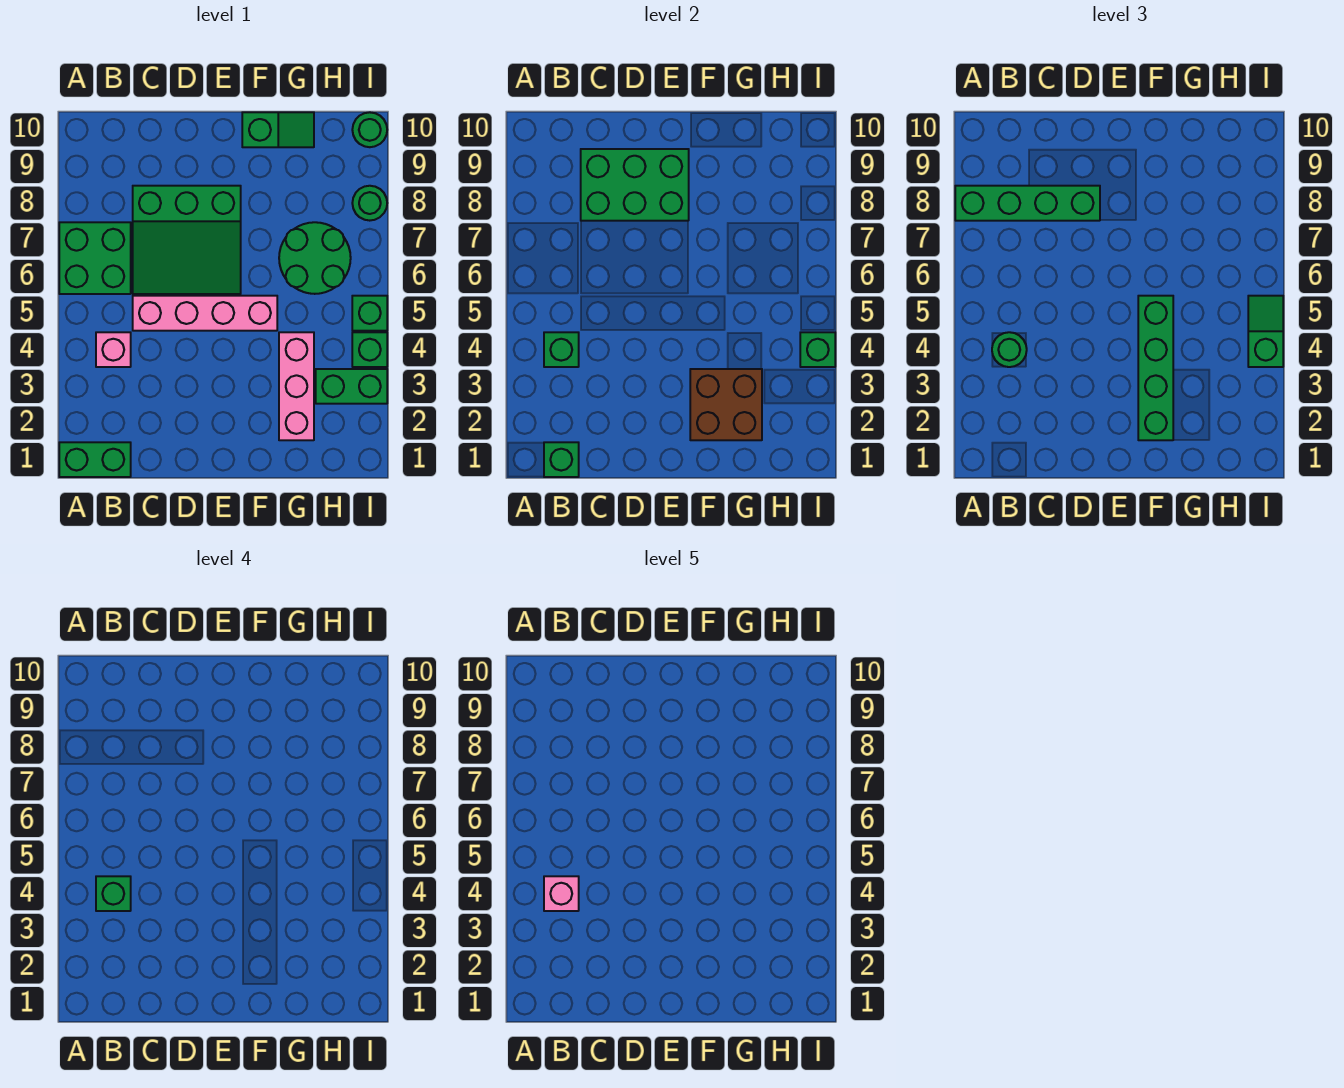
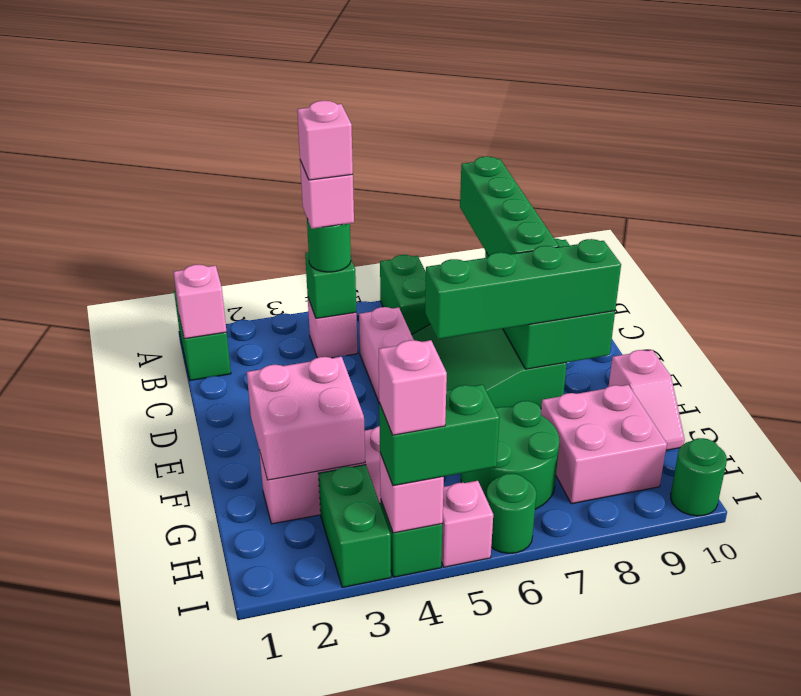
green brick A6:B7 level 1 -> green brick A6:B6 level 1
green brick B1 level 2 -> pink brick B1 level 2
green brick B4 level 4 -> pink brick B4 level 4
brown brick F2:G3 level 2 -> pink brick F2:G3 level 2
green brick F2:F5 level 3 -> green brick E6:E9 level 3
green slope F10:G10 level 1 top F -> pink slope F10:G10 level 1 top F
none -> pink brick G8:H9 level 1
green brick I4 level 2 -> pink brick I4 level 2
green slope I4:I5 level 3 top 4 -> green brick I4:I5 level 3
none -> pink brick I4 level 4
green brick I5 level 1 -> pink brick I5 level 1
green round brick I8 level 1 -> green round brick I6 level 1

